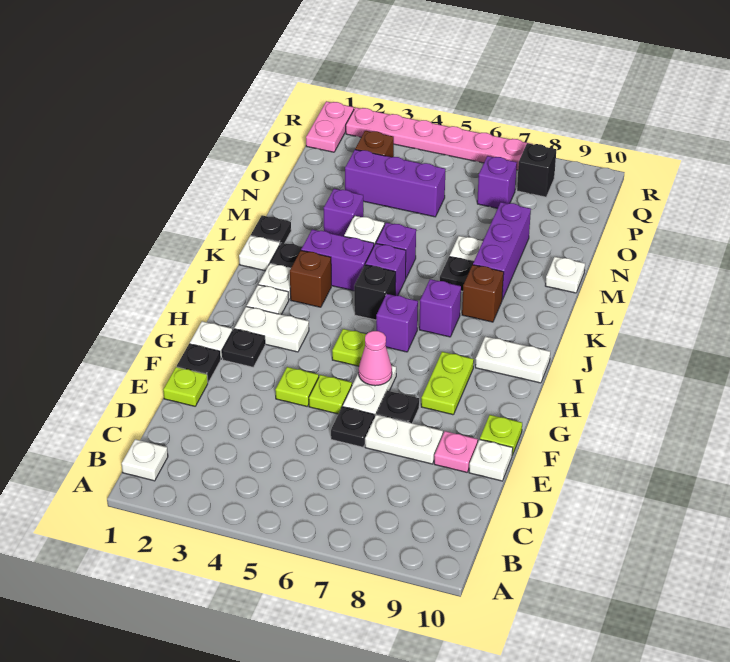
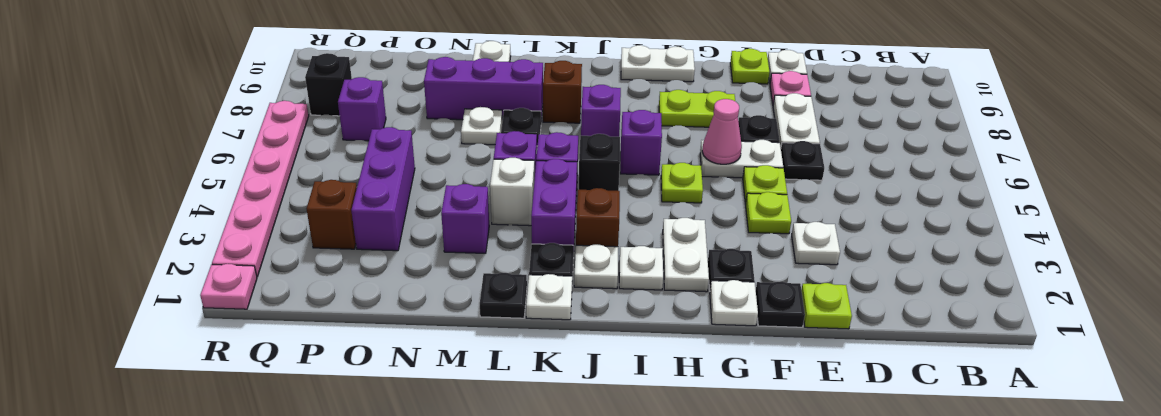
white plate B1 level 1 -> white plate E3 level 1
white plate I9:I10 level 1 -> white plate H10:I10 level 1
pink plate Q1:R1 level 1 -> pink plate R1 level 1

